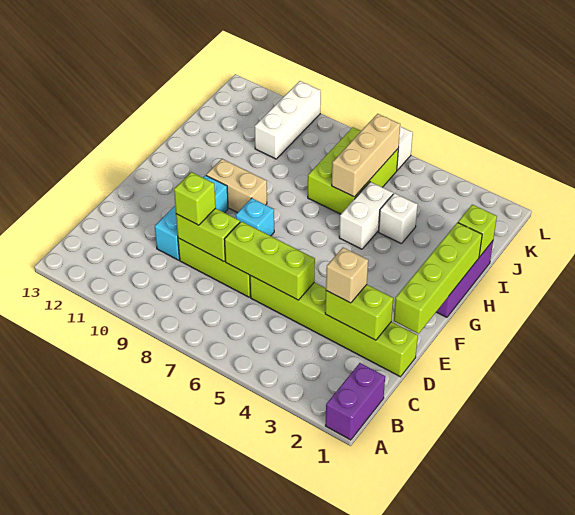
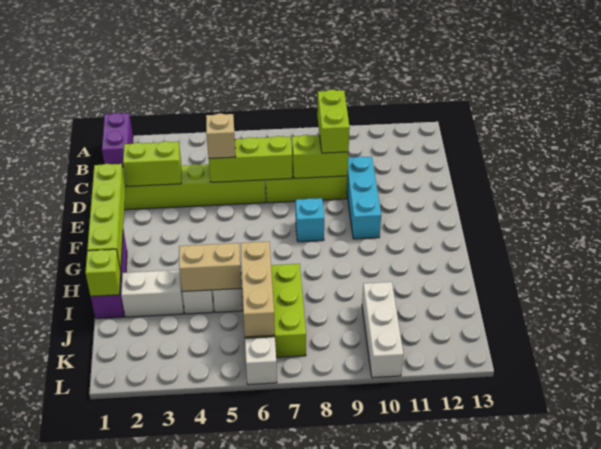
tan brick D3 level 3 -> tan brick D5 level 3
lime brick D9 level 3 -> lime brick C9:D9 level 3
tan brick G9:G10 level 1 -> tan brick I4:I5 level 2
none -> white brick I2:I3 level 1

